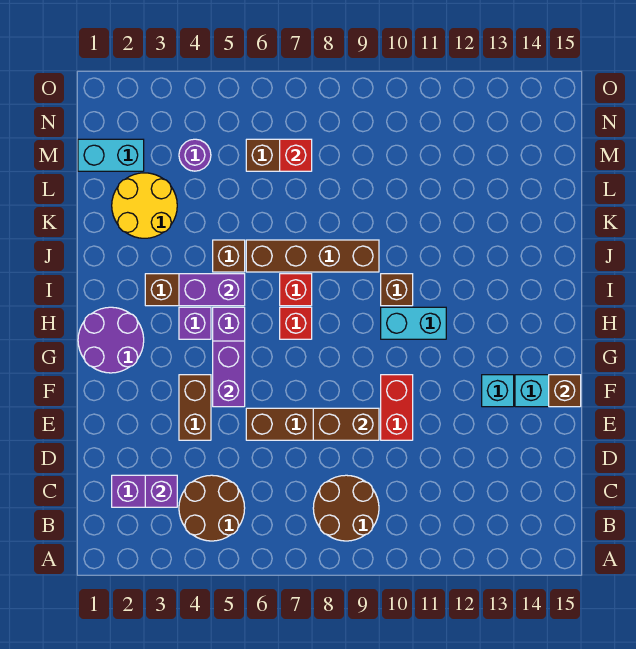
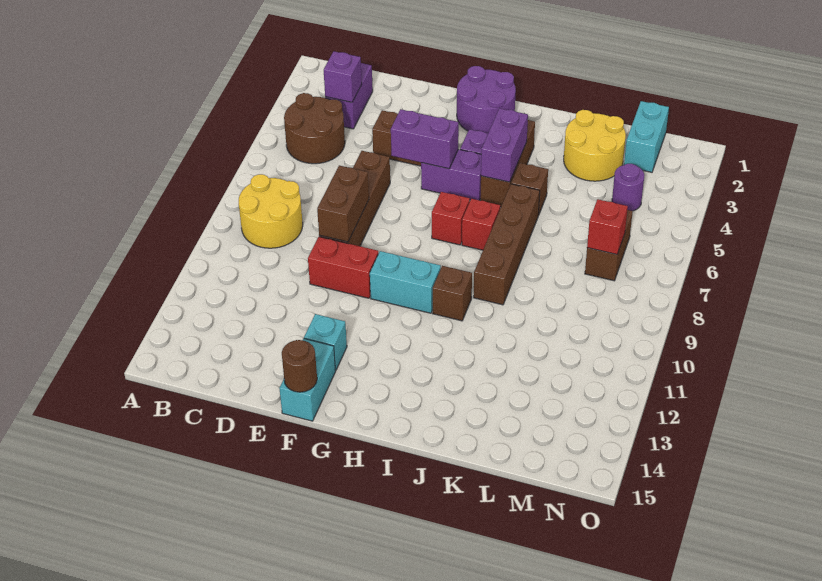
brown round brick B8:C9 level 1 -> yellow round brick B8:C9 level 1
brown brick F15 level 2 -> brown round brick F15 level 2
cyan brick H10:H11 level 1 -> cyan brick G10:H10 level 1

